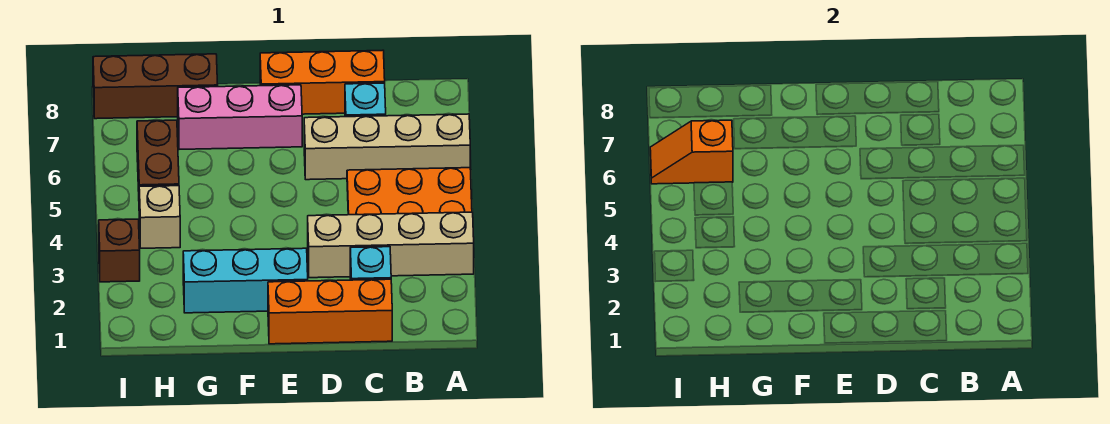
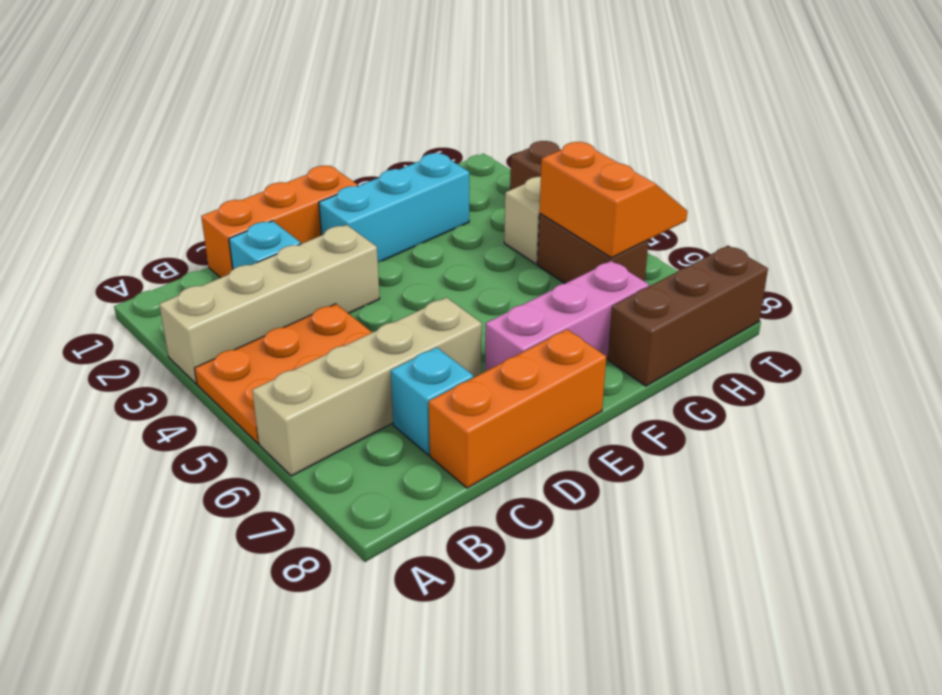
orange slope H6:I6 level 2 top H -> orange slope H5:I6 level 2 top H

